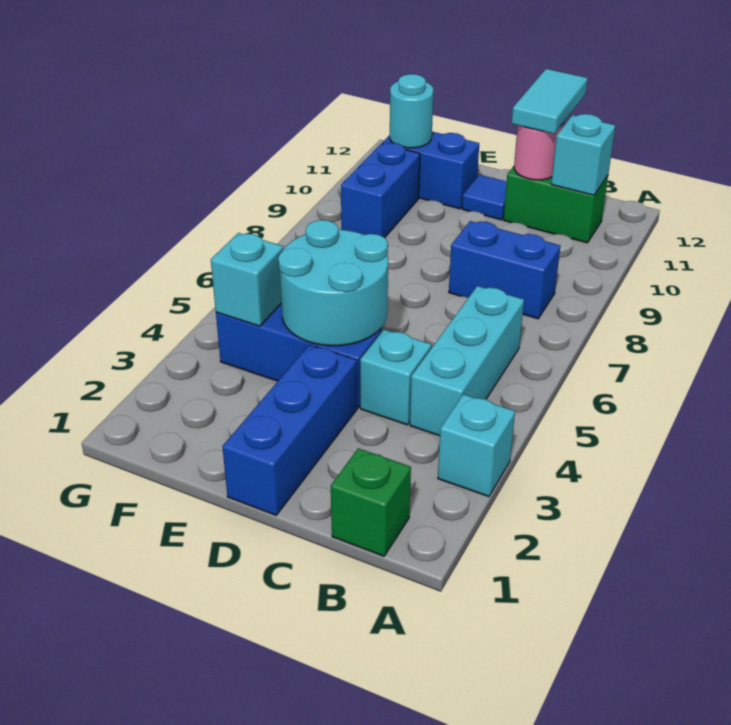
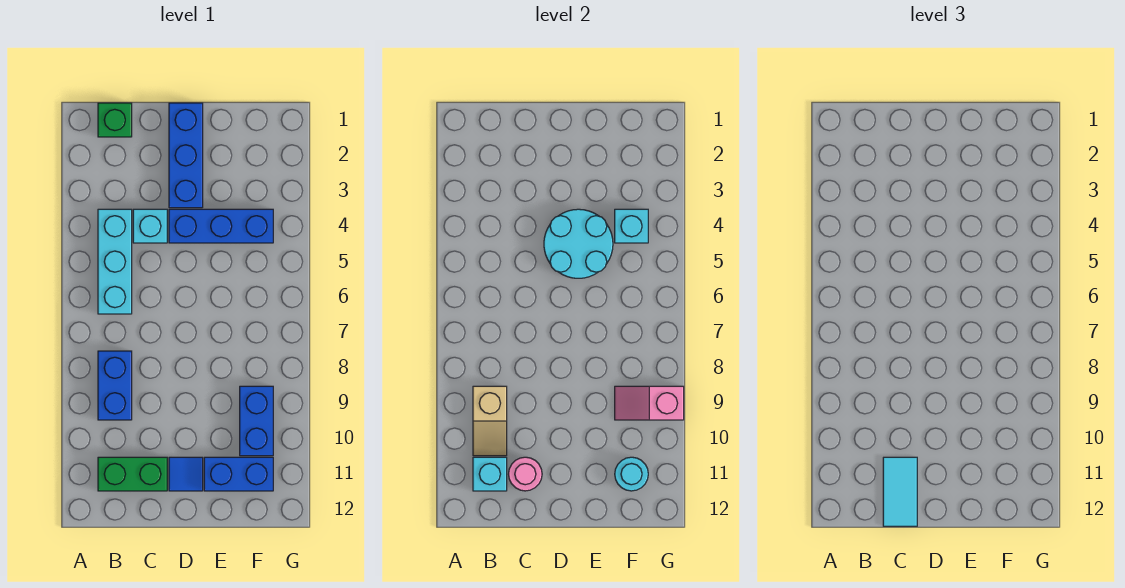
cyan brick A3 level 1 -> none
blue brick B8:C8 level 1 -> blue brick B8:B9 level 1
none -> tan slope B9:B10 level 2 top 9
none -> pink slope F9:G9 level 2 top G

